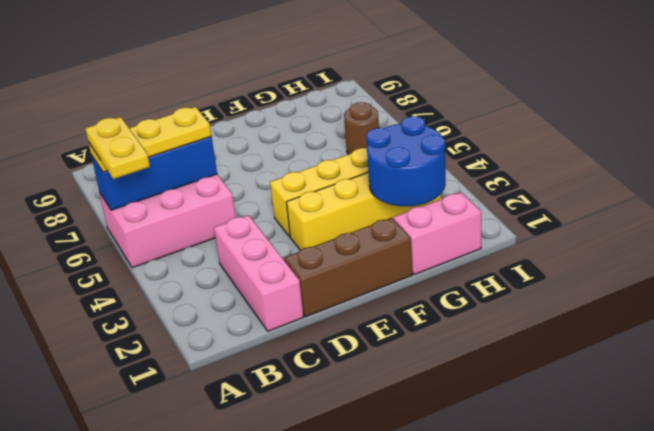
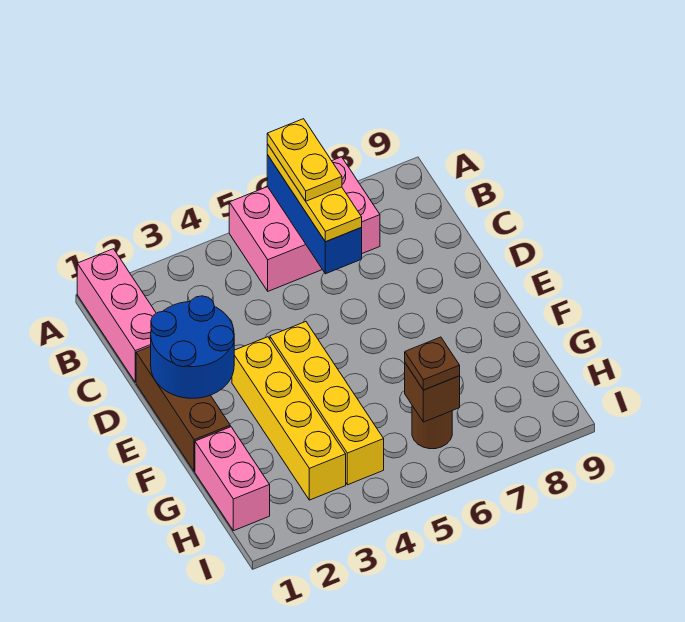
pink brick A5:C6 level 1 -> pink brick A5:B7 level 1
yellow plate A5:A6 level 4 -> yellow plate A6:B6 level 4
pink brick C1:C3 level 1 -> pink brick A1:C1 level 1
blue round brick G2:H3 level 2 -> blue round brick D1:E2 level 2
none -> brown brick H6 level 2
none -> brown plate H6 level 3

